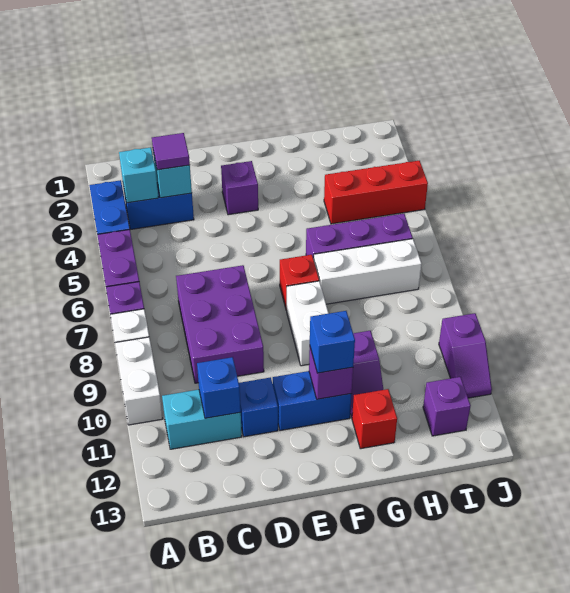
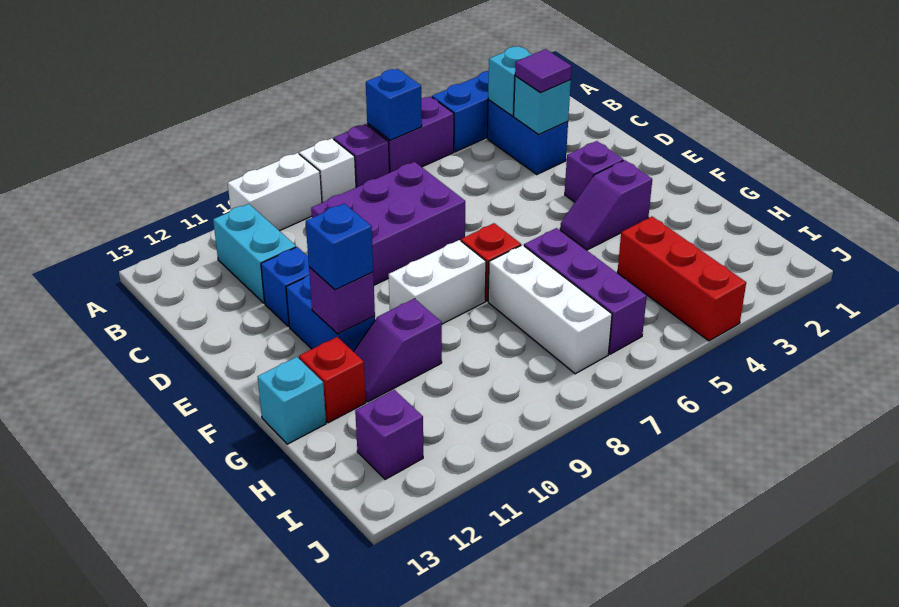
blue brick C11 level 2 -> blue brick A6 level 2
none -> cyan brick G13 level 1
purple slope J10:J11 level 1 top 10 -> purple slope F3:F4 level 1 top 3

